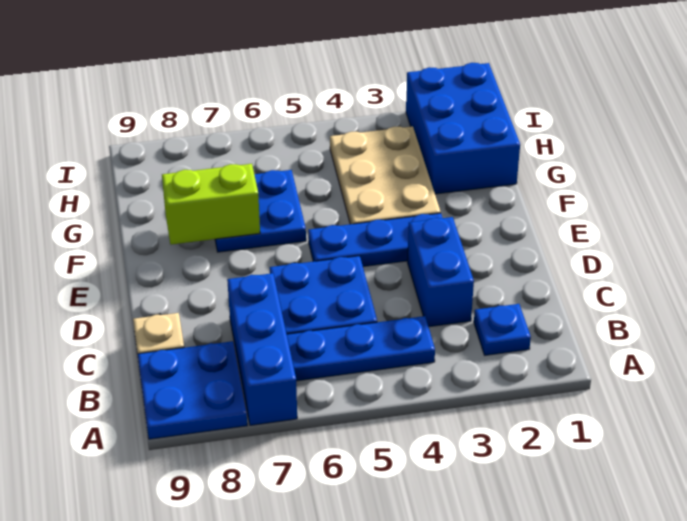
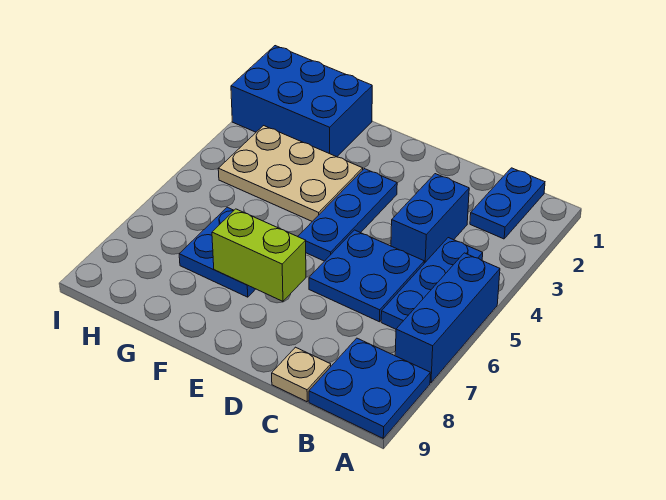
blue brick A7:C7 level 1 -> blue brick A5:A7 level 1
blue plate B2 level 1 -> blue plate B1:B2 level 1
blue brick C3:D3 level 1 -> blue brick C3:C4 level 1
lime brick F7:F8 level 2 -> lime brick E7:F7 level 2

